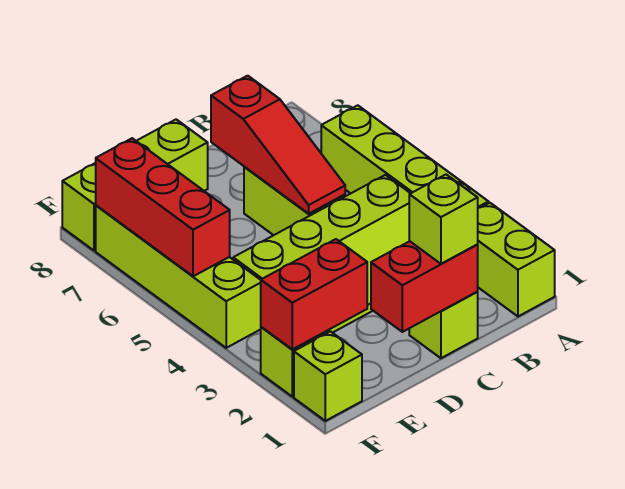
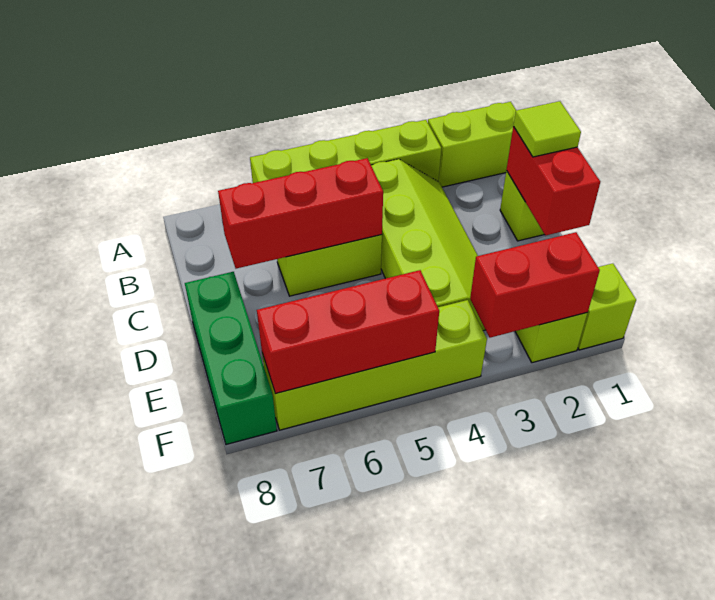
lime brick C1 level 3 -> lime tile C1 level 3
red slope C5:C7 level 2 top 7 -> red brick C5:C7 level 2
lime brick D8:F8 level 1 -> green brick D8:F8 level 1
red brick E2:F2 level 2 -> red brick F2:F3 level 2

